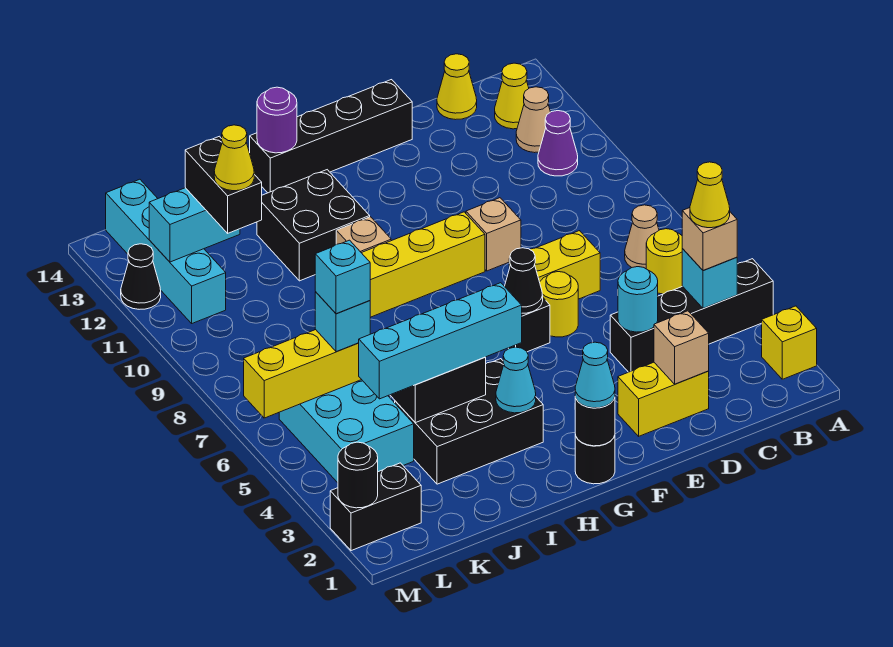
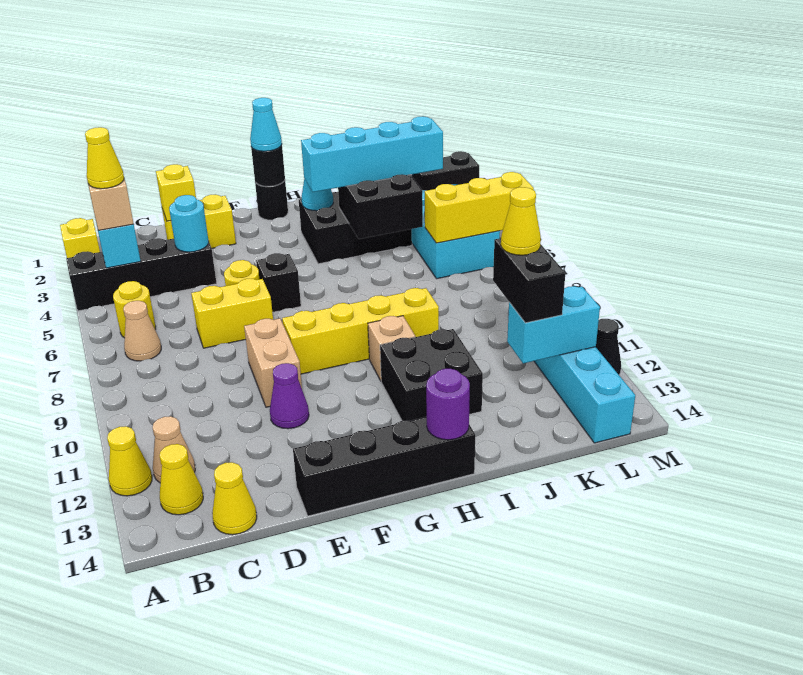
none -> yellow cone A12 level 1
purple cone B11 level 1 -> purple cone E11 level 1
tan brick D2 level 2 -> yellow brick D2 level 2
tan brick E9 level 1 -> tan brick E9:E10 level 1
black cone F6 level 2 -> none
cyan brick K6 level 3 -> none
cyan brick K6 level 4 -> none
black round brick M2 level 2 -> none

